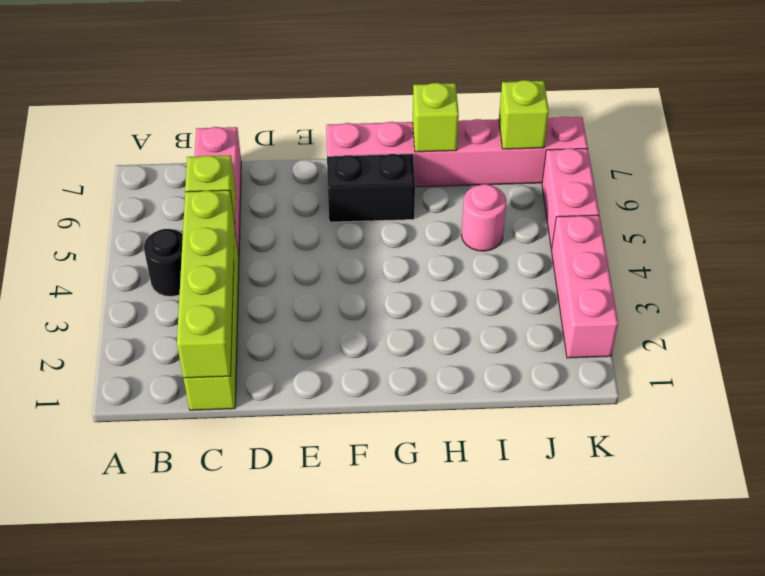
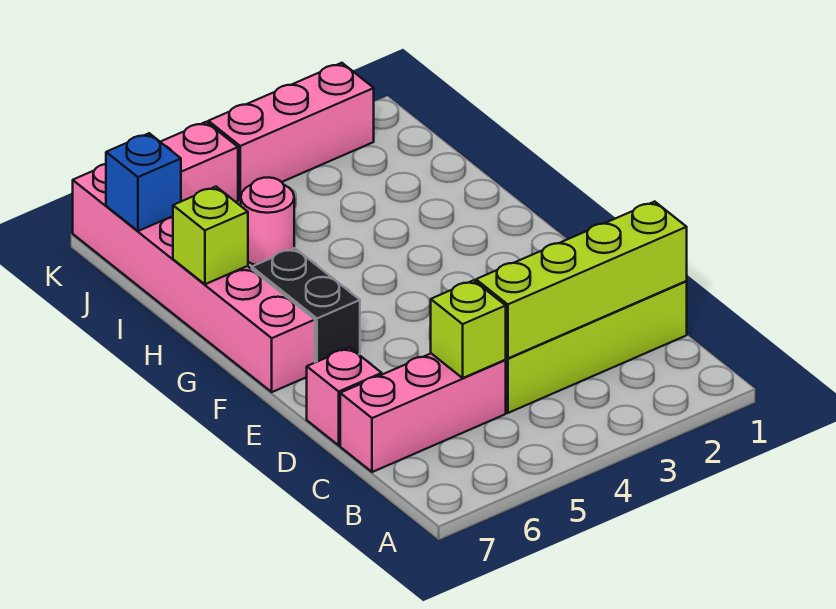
black round brick B4 level 1 -> none
none -> pink brick D7 level 1
lime brick J7 level 2 -> blue brick J7 level 2

